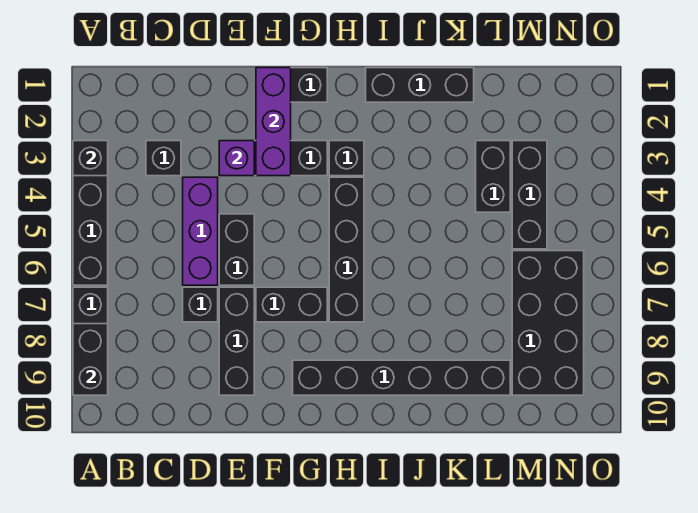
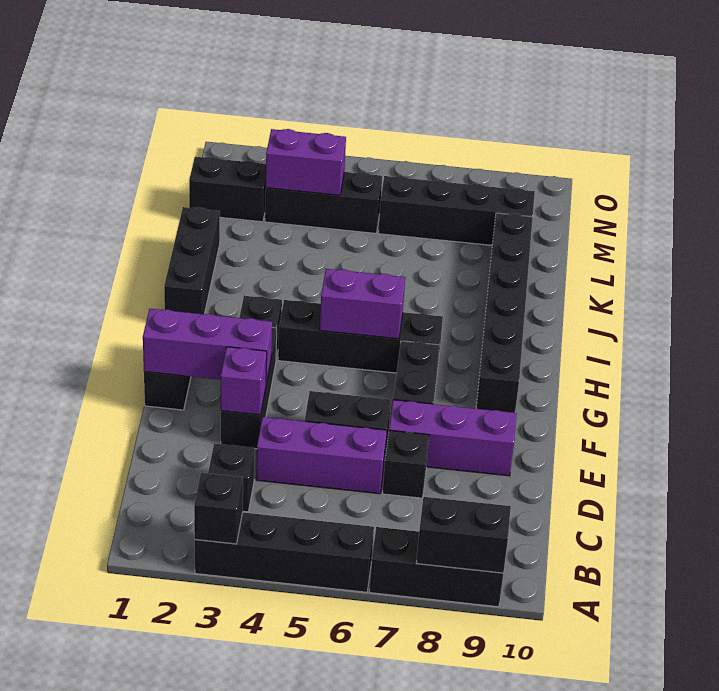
black brick E7:E9 level 1 -> purple brick E7:E9 level 1
none -> purple brick H5:H6 level 2
black brick L3:L4 level 1 -> black brick M1:M2 level 1
none -> purple brick M3:M4 level 2
black brick M6:N9 level 1 -> black brick M6:M9 level 1

